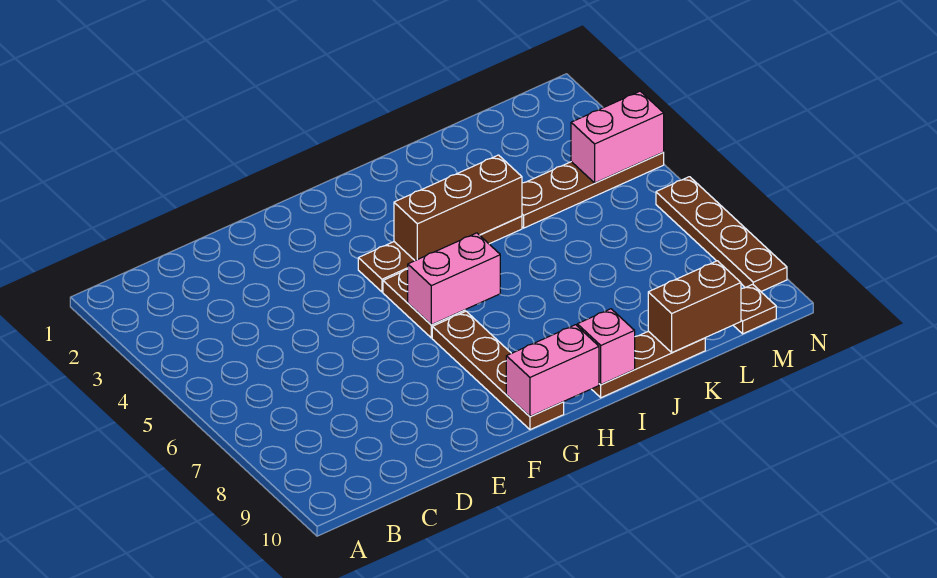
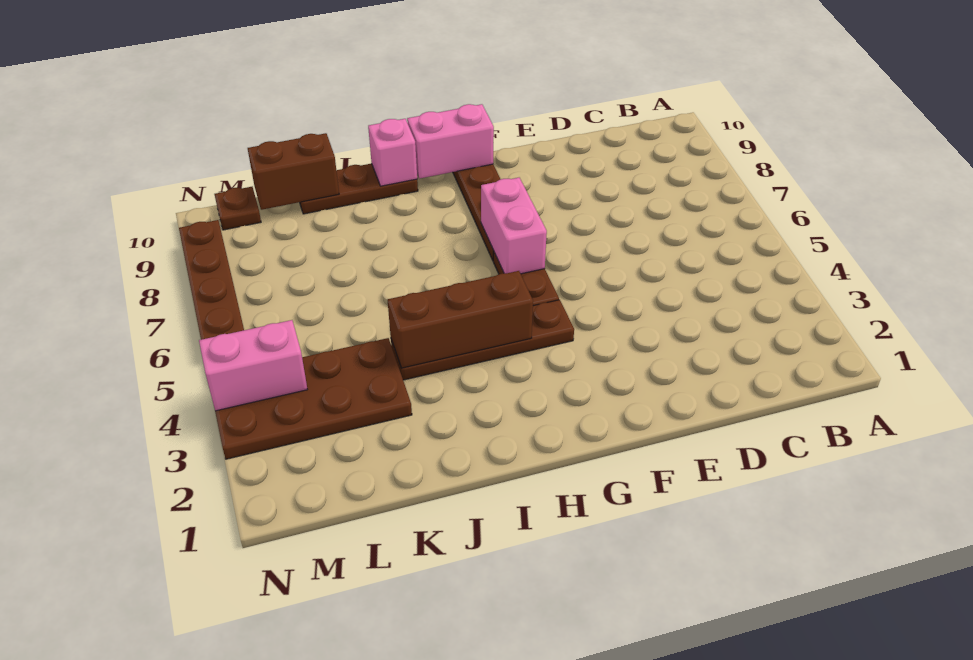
pink brick G6:H6 level 2 -> pink brick G6:G7 level 2
brown plate K4:N4 level 1 -> brown plate K3:N4 level 1

